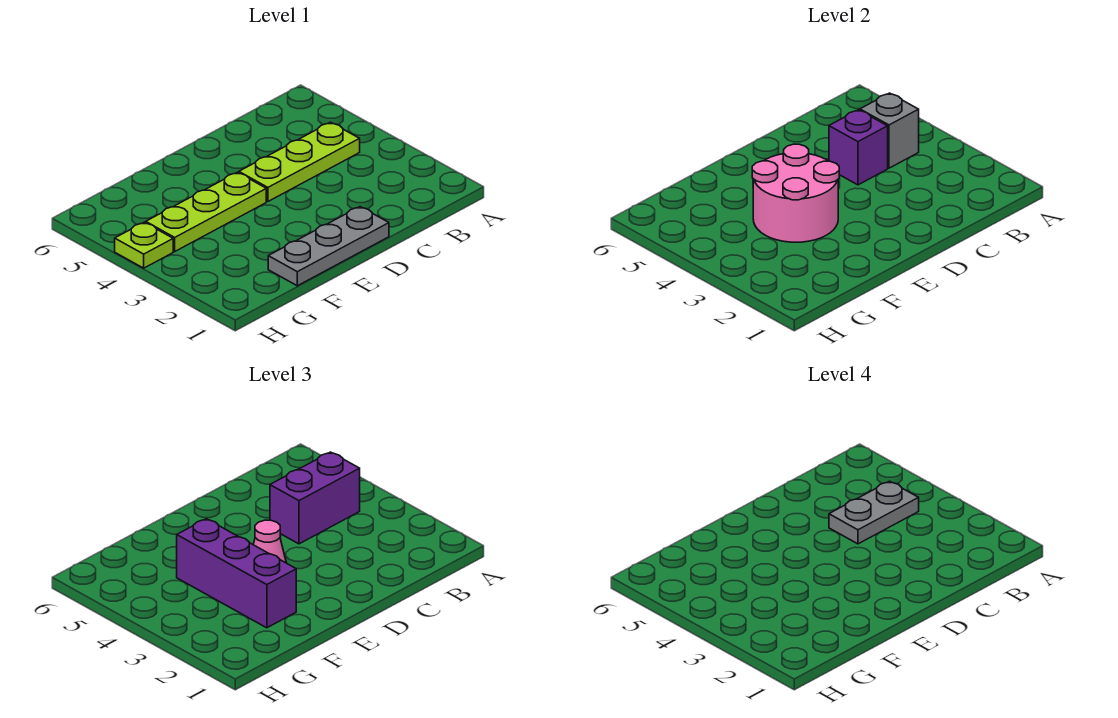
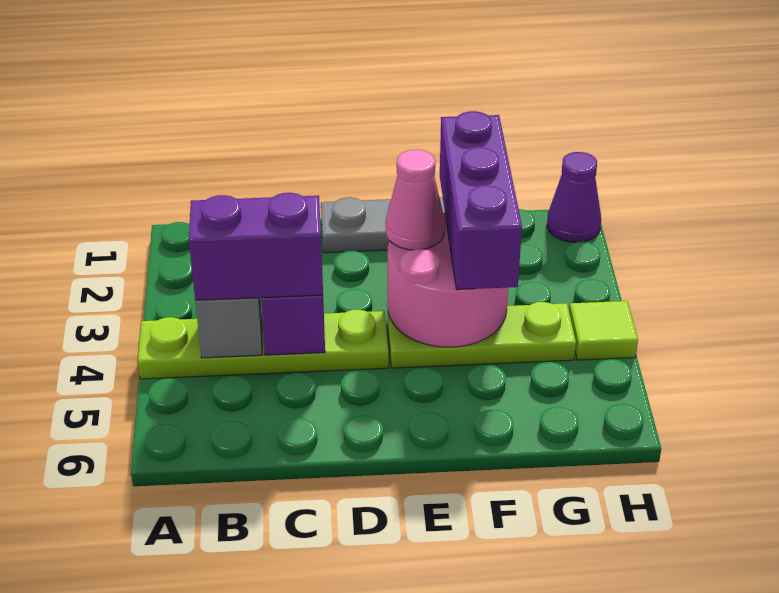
lime plate B4:D4 level 1 -> lime plate A4:D4 level 1
grey plate B4:C4 level 4 -> none
none -> purple cone H1 level 1
lime plate H4 level 1 -> lime tile H4 level 1

